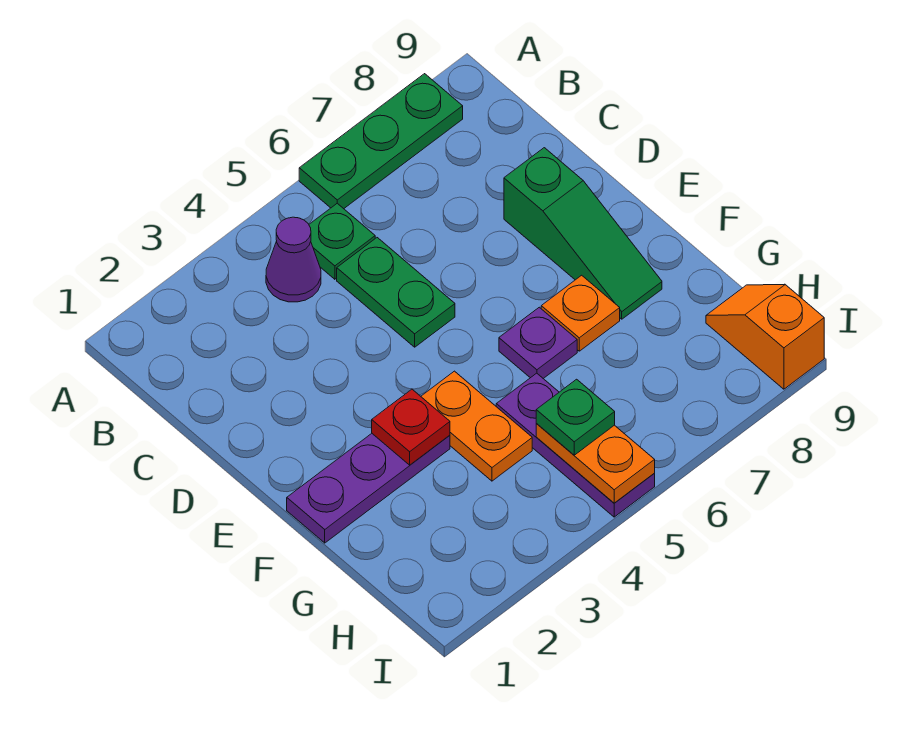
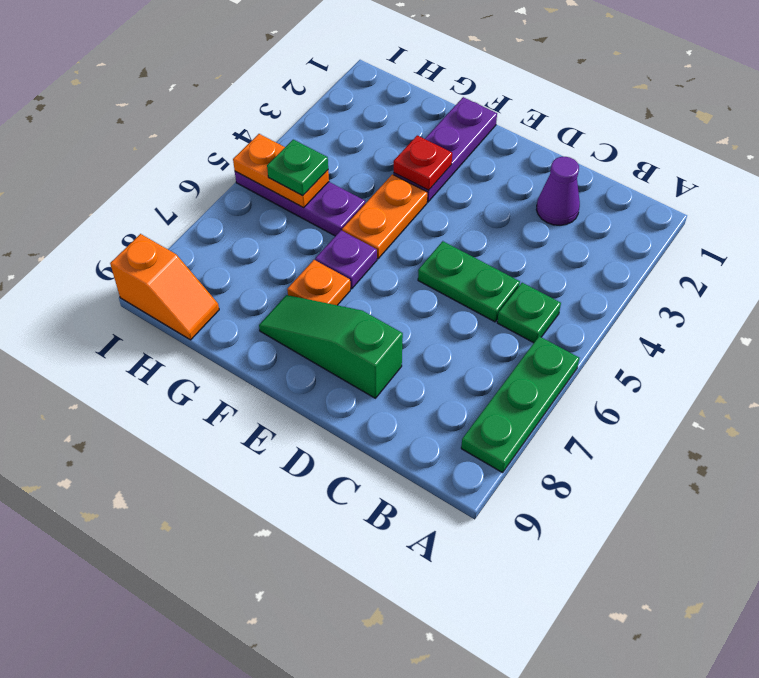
purple cone B4 level 1 -> purple cone C2 level 1
orange plate F4:G4 level 1 -> orange plate F4:F5 level 1

